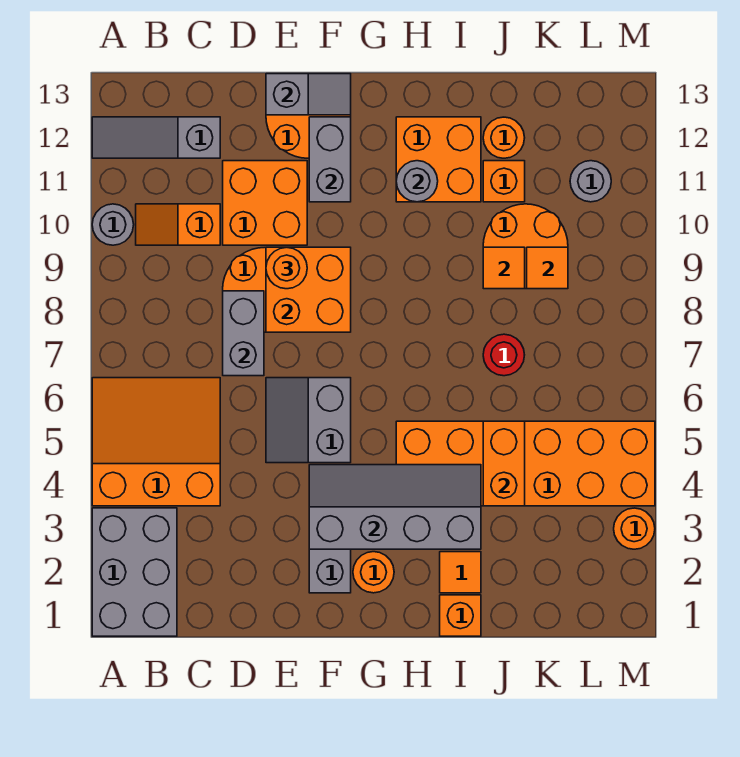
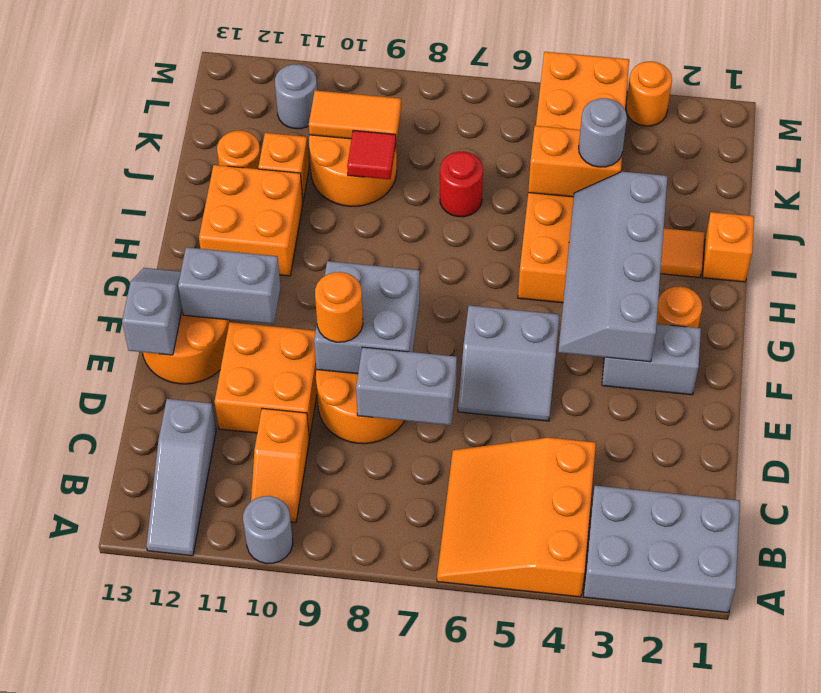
orange brick E8:F9 level 2 -> grey brick E8:F9 level 2
grey round brick H11 level 2 -> grey round brick J4 level 3
orange tile J9 level 2 -> red tile J9 level 2
orange tile K9 level 2 -> orange tile K9:K10 level 2

